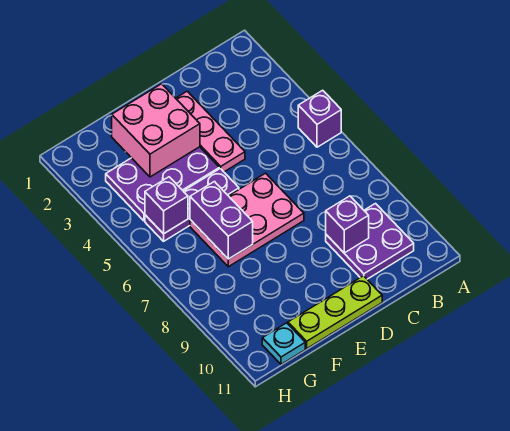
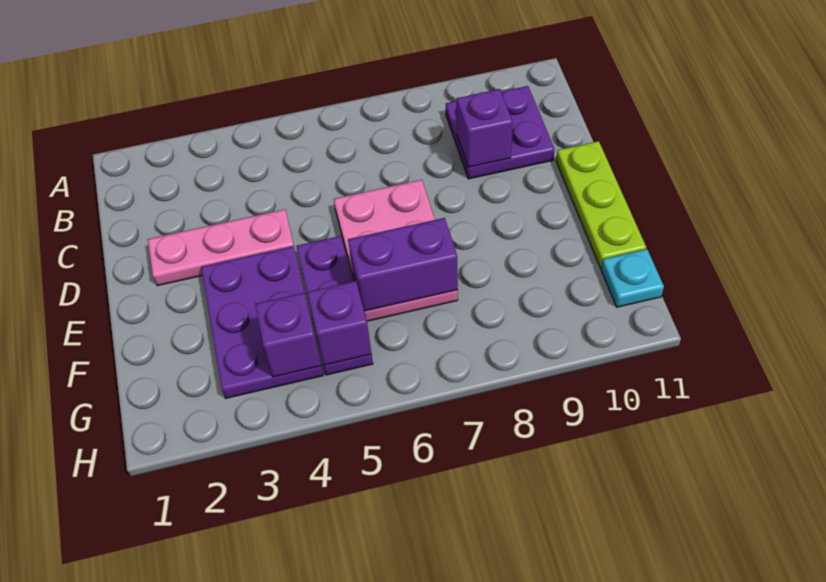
purple brick A5 level 1 -> purple brick G4 level 2
pink brick E2:F3 level 2 -> none

